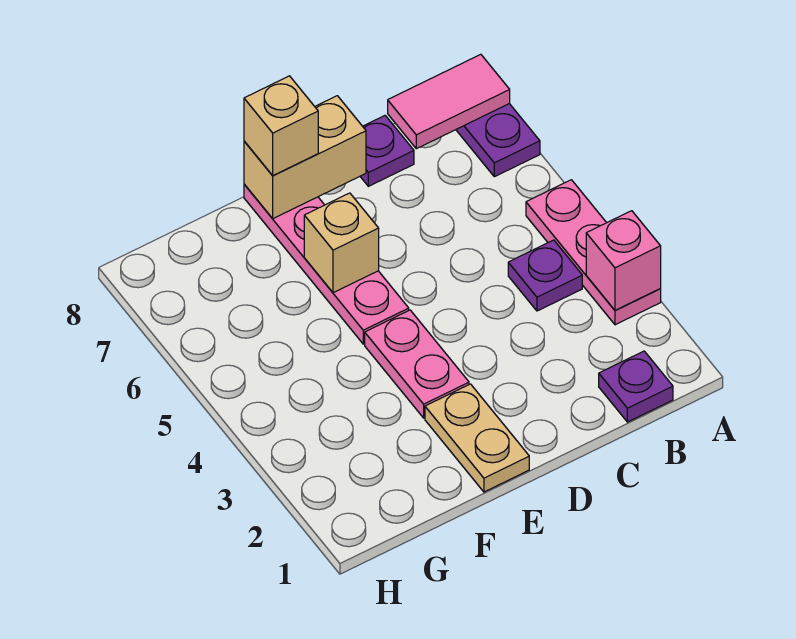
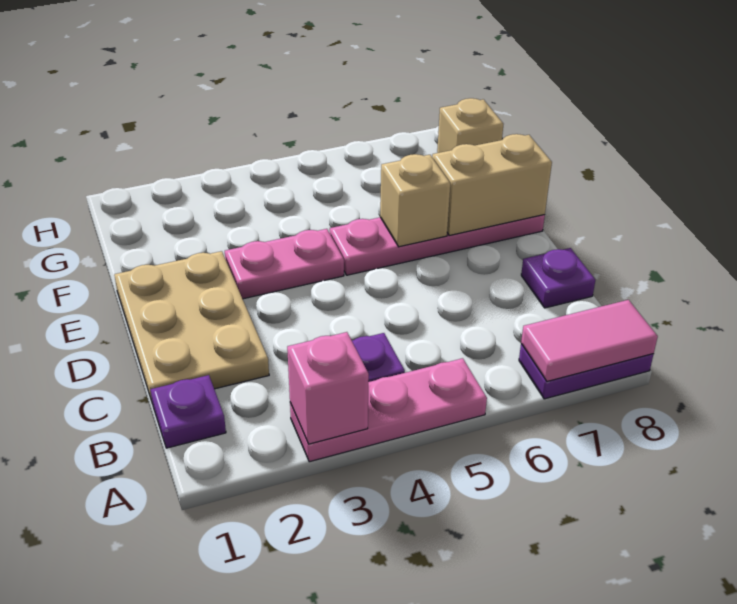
pink tile A8:B8 level 2 -> pink tile A7:A8 level 2
tan brick D8:E8 level 2 -> tan brick E7:E8 level 2
tan plate E1:E2 level 1 -> tan plate C1:E2 level 1
tan brick E8 level 3 -> tan brick G8 level 1

